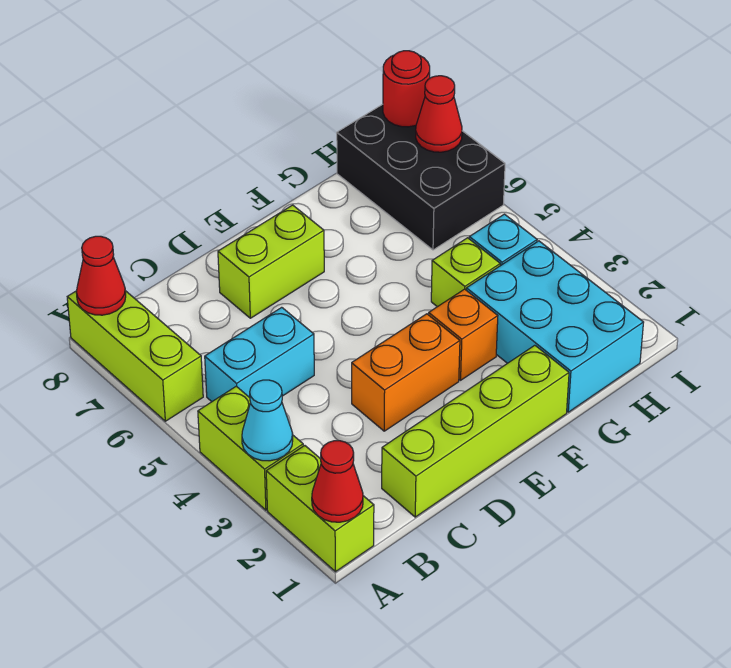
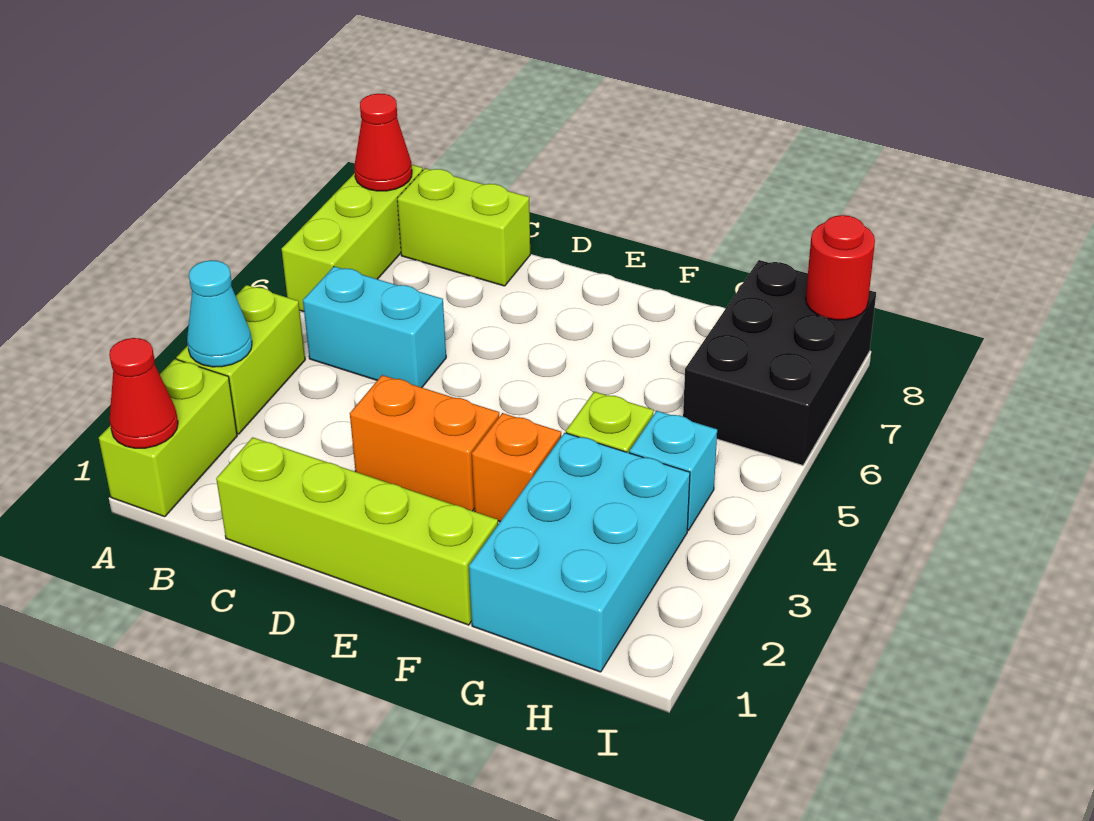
lime brick D7:E7 level 1 -> lime brick B8:C8 level 1
red cone I7 level 2 -> none

